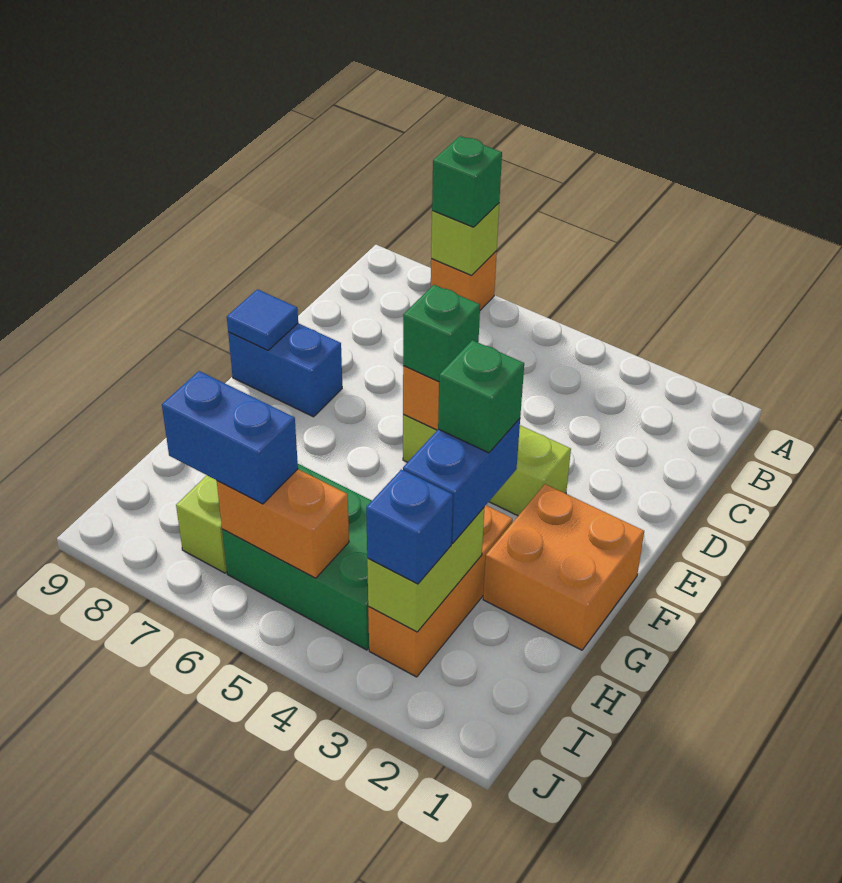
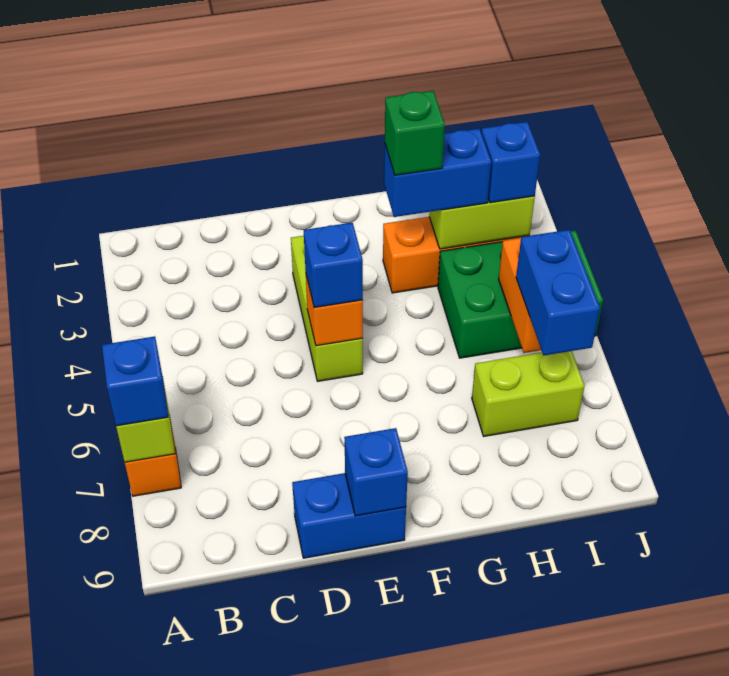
green brick A7 level 3 -> blue brick A7 level 3
green brick E5 level 3 -> blue brick E5 level 3
blue brick E8:E9 level 1 -> blue brick D9:E9 level 1
blue tile E9 level 2 -> blue brick E9 level 2
orange brick F1:G2 level 1 -> none
green brick H4:I6 level 1 -> green brick H4:J5 level 1

